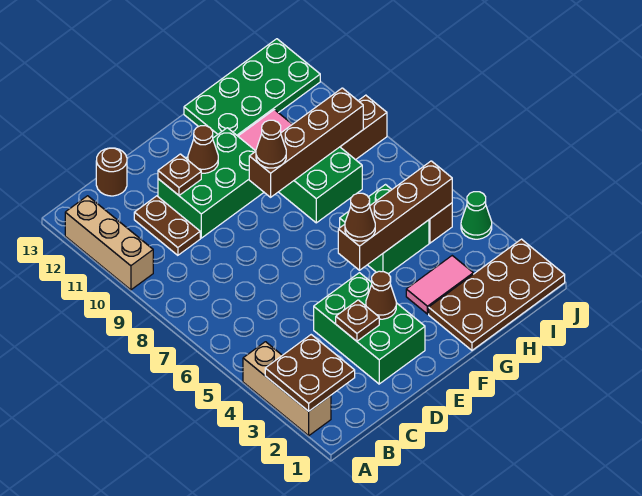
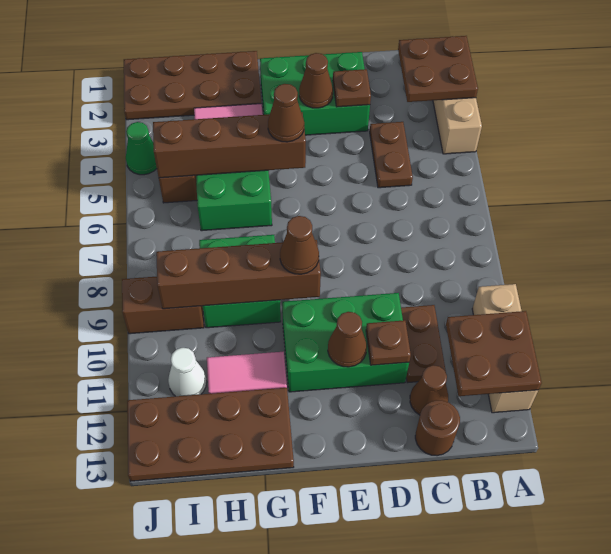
none -> brown plate A11:B12 level 2
none -> brown plate C4:C5 level 1
none -> brown cone C12 level 1
green brick D2:E4 level 1 -> green brick D2:F3 level 1
green plate G12:J13 level 1 -> brown plate G12:J13 level 1
none -> white cone I11 level 1

